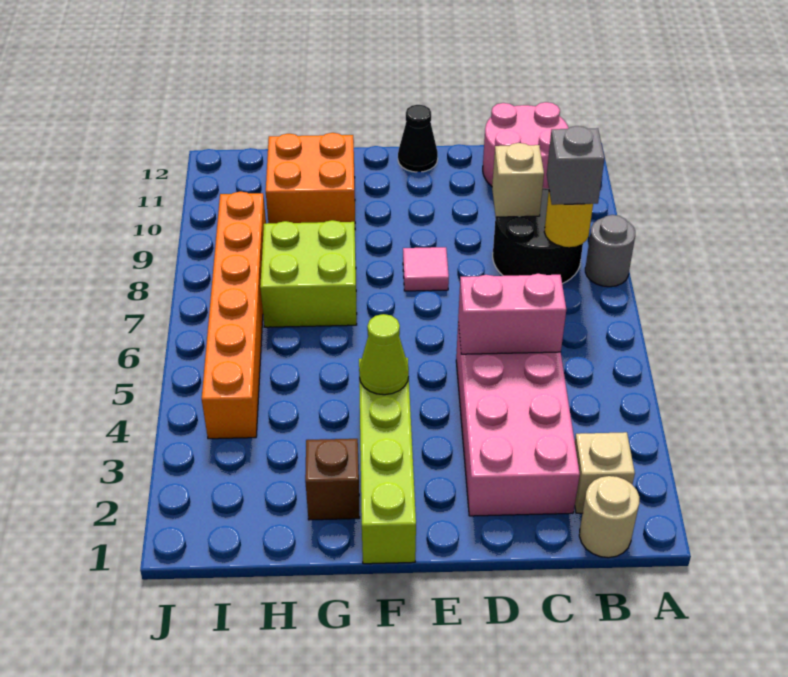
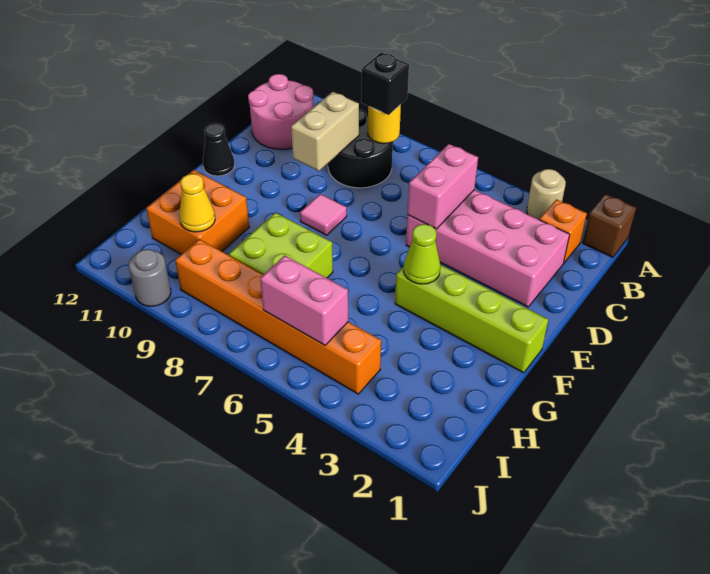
grey round brick A8 level 1 -> grey round brick J10 level 1
tan round brick B1 level 1 -> tan round brick A3 level 1
tan brick B2 level 1 -> orange brick B2 level 1
grey brick B8 level 3 -> black brick B8 level 3
tan brick C9 level 2 -> tan brick C9:D9 level 2
brown brick G2 level 1 -> brown brick A1 level 1
none -> yellow cone H10 level 2
none -> pink brick I5:I6 level 2

